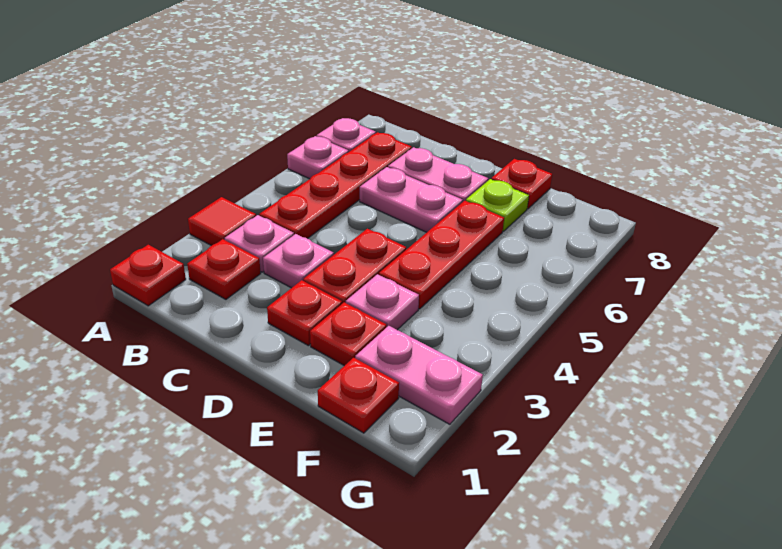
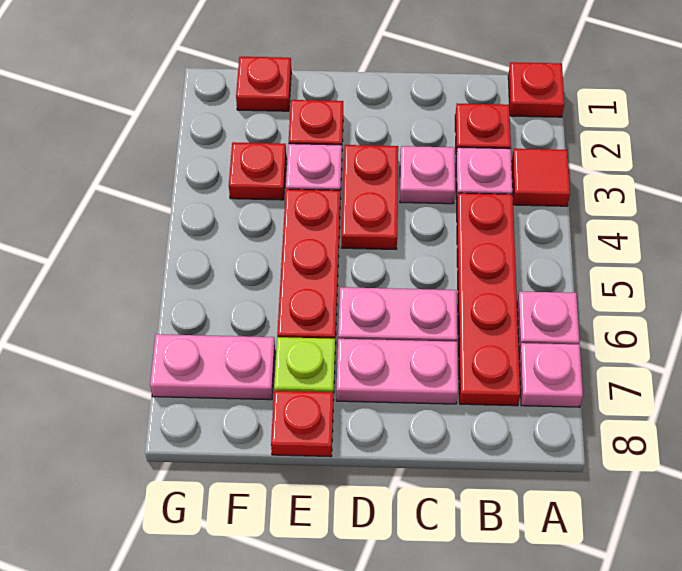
red plate D2 level 1 -> red plate F3 level 1
pink plate F2:G2 level 1 -> pink plate F7:G7 level 1

